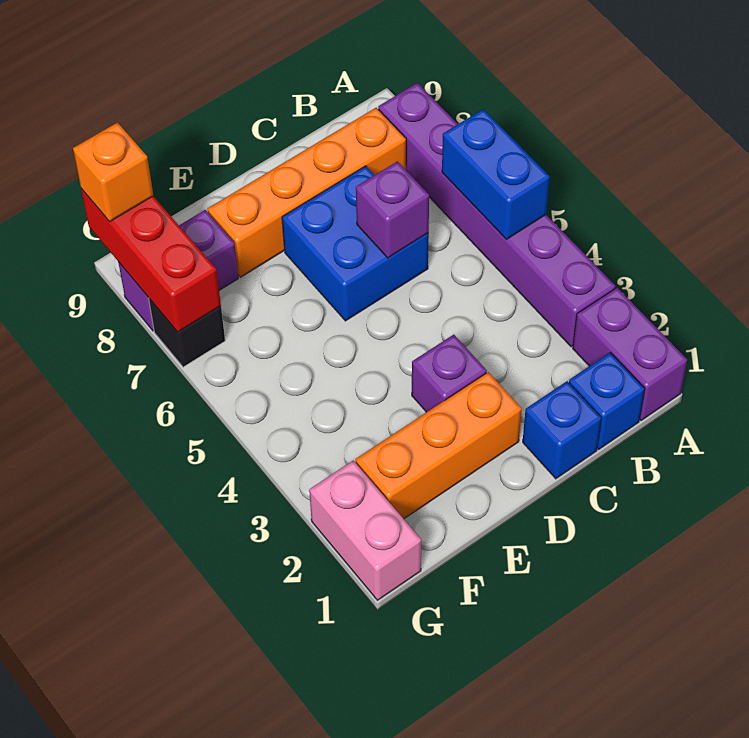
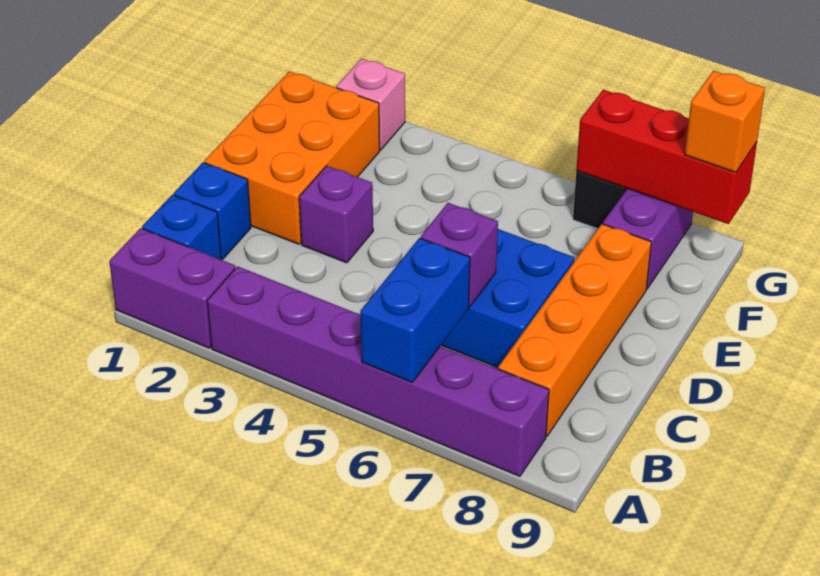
blue brick A5:A6 level 2 -> blue brick A6:B6 level 2
orange brick D2:F2 level 1 -> orange brick D1:F2 level 1
pink brick G1:G2 level 1 -> pink brick G2 level 1

